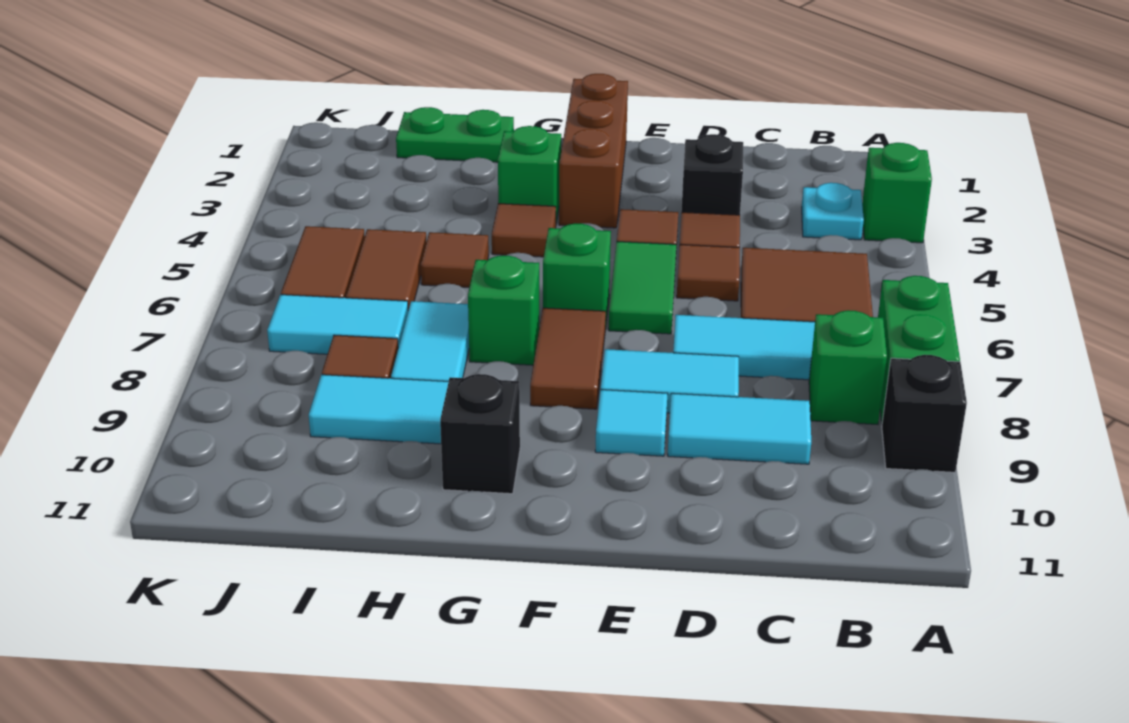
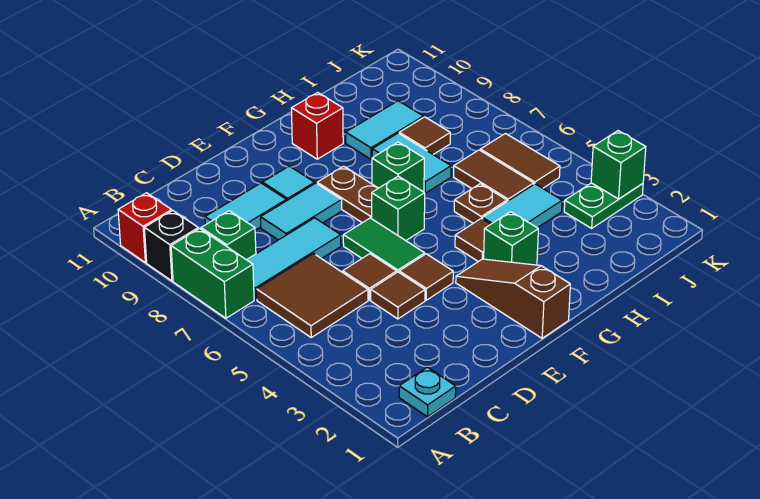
green brick A3 level 1 -> green brick K3 level 2
none -> red brick A10 level 1
cyan plate B3 level 1 -> cyan plate B1 level 1
black brick D3 level 1 -> none
brown brick F1:F3 level 1 -> brown slope F1:F3 level 1 top 1
brown tile F7:F8 level 1 -> brown plate F7:F8 level 1
black brick G10 level 1 -> red brick G10 level 1
green plate H1:I1 level 1 -> green plate J3:K3 level 1
brown tile H5 level 1 -> brown plate H5 level 1
cyan tile I7:J7 level 1 -> cyan tile H4:I4 level 1

